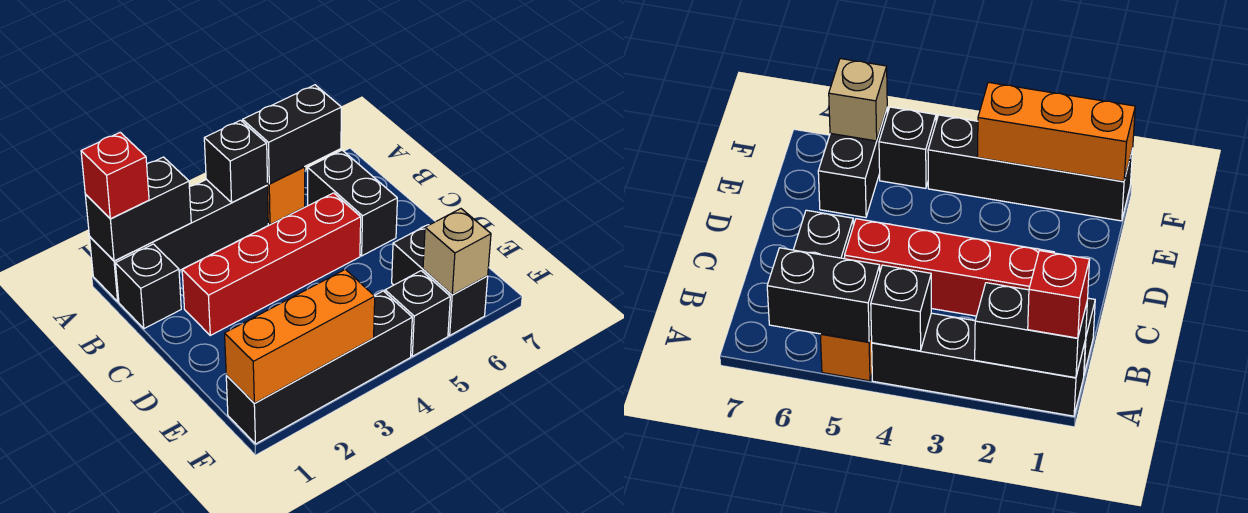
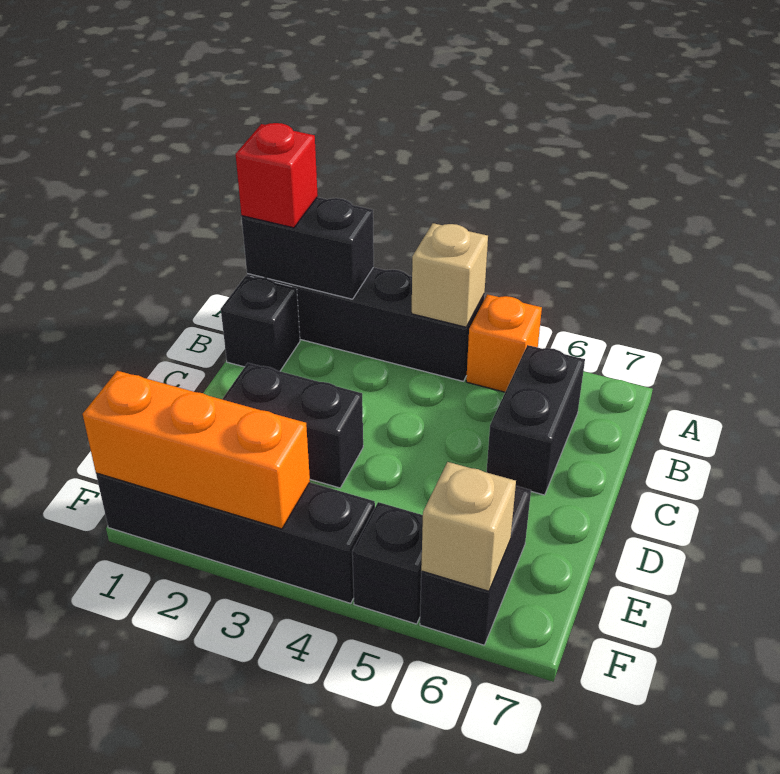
black brick A4 level 2 -> tan brick A4 level 2
black brick A5:A6 level 2 -> black brick D2:D3 level 1
red brick C2:C5 level 1 -> none

